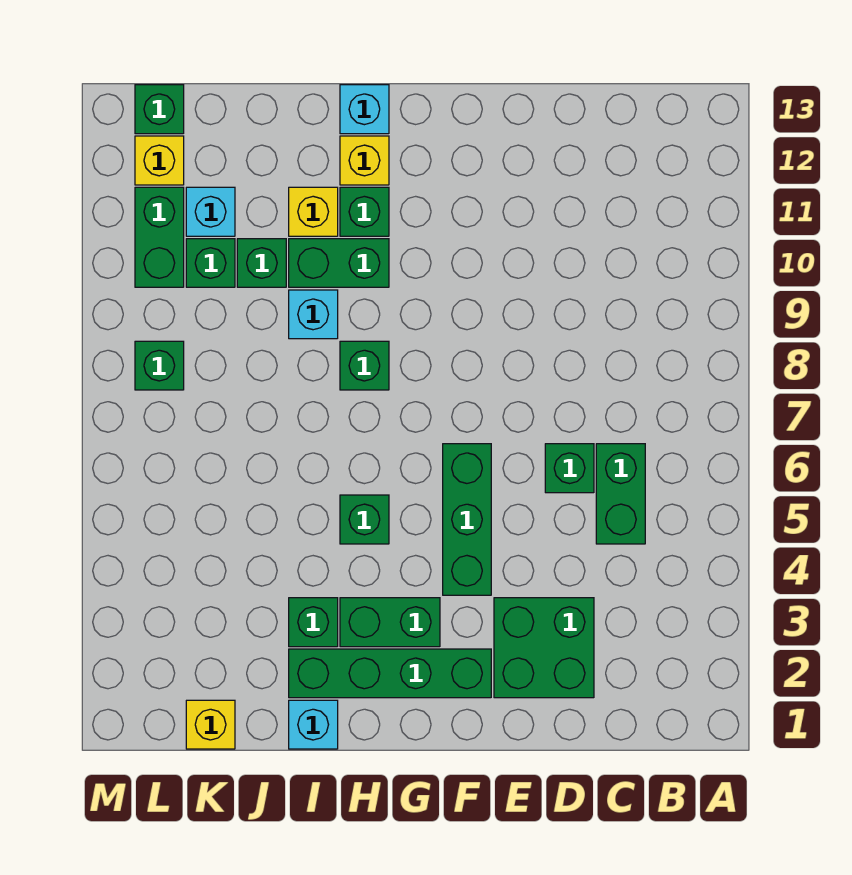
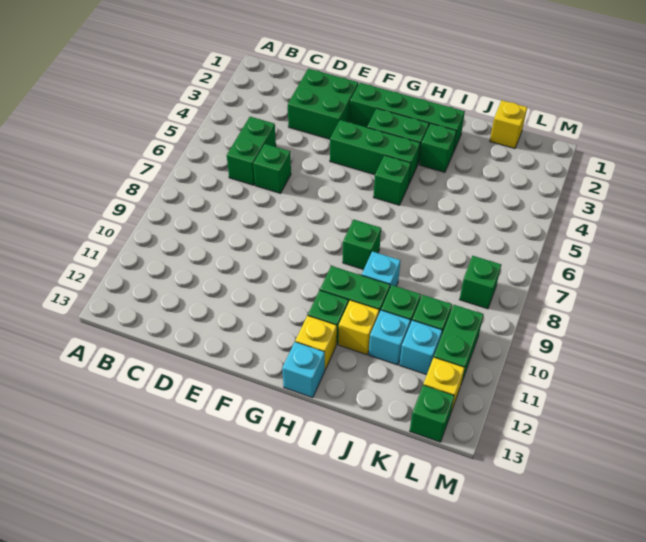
green brick F4:F6 level 1 -> green brick F4:H4 level 1
cyan brick I1 level 1 -> cyan brick J11 level 1

